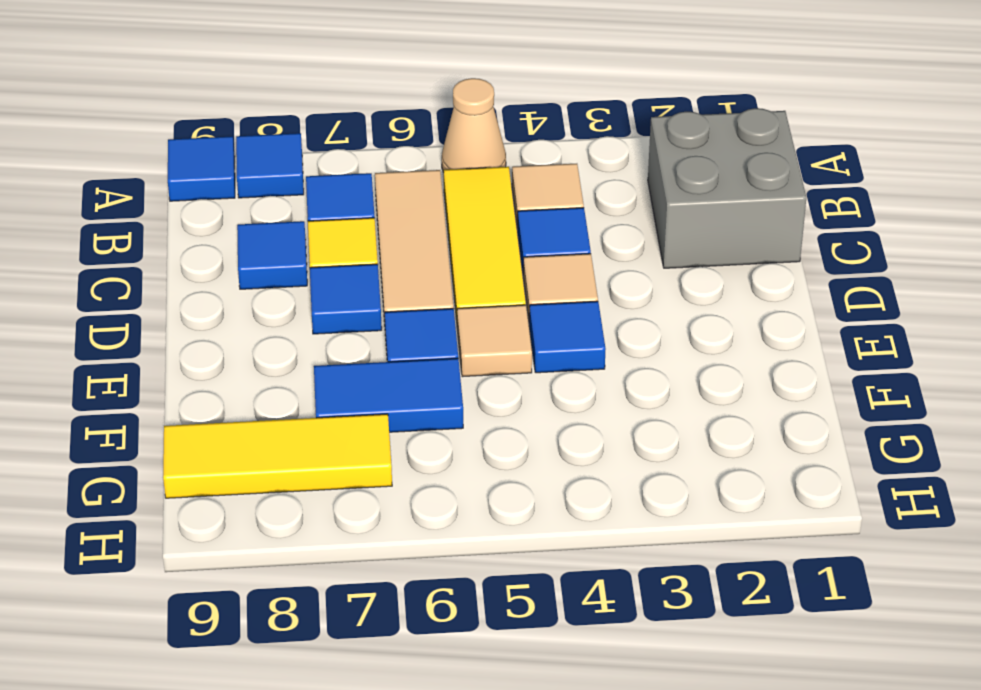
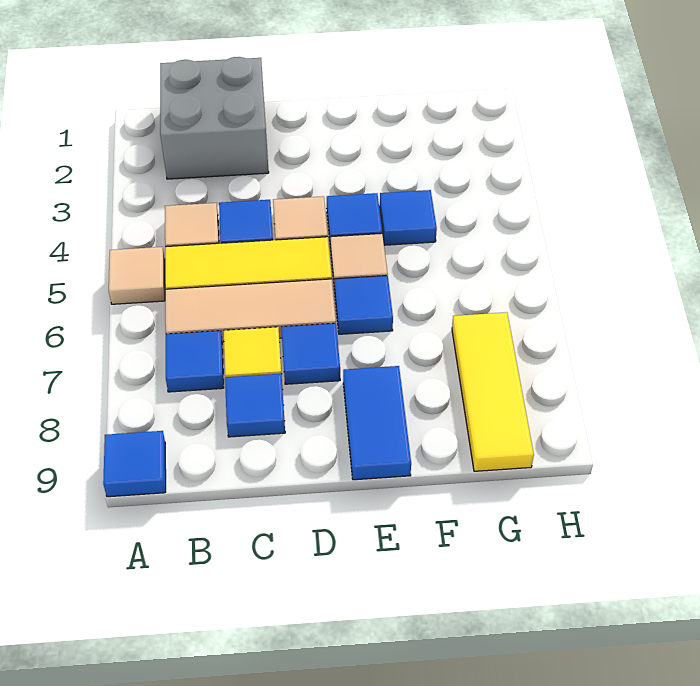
tan cone A5 level 1 -> tan tile A5 level 1
blue tile A8 level 1 -> blue tile F4 level 1
blue tile F6:F7 level 1 -> blue tile E8:E9 level 1

